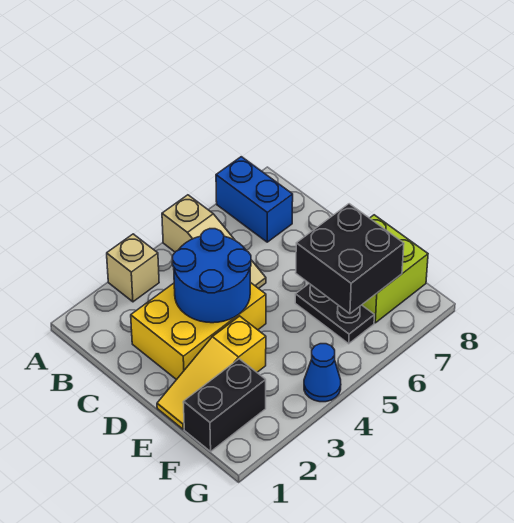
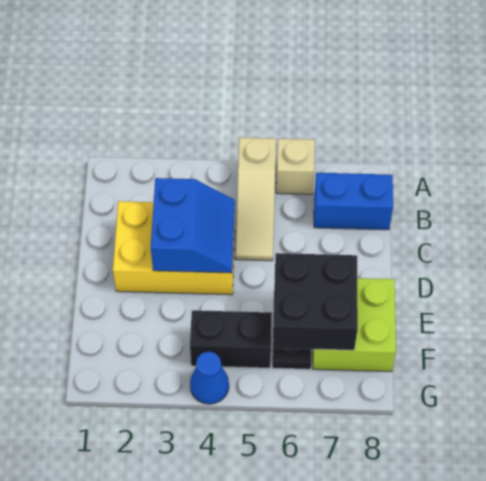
tan brick A3 level 1 -> tan brick A6 level 1
blue brick A7:B7 level 1 -> blue brick B7:B8 level 1
blue round brick C3:D4 level 2 -> blue slope C3:D4 level 2 top 3
yellow slope E1:E3 level 1 top 3 -> none
black brick F1:F2 level 1 -> black brick F4:F5 level 1

